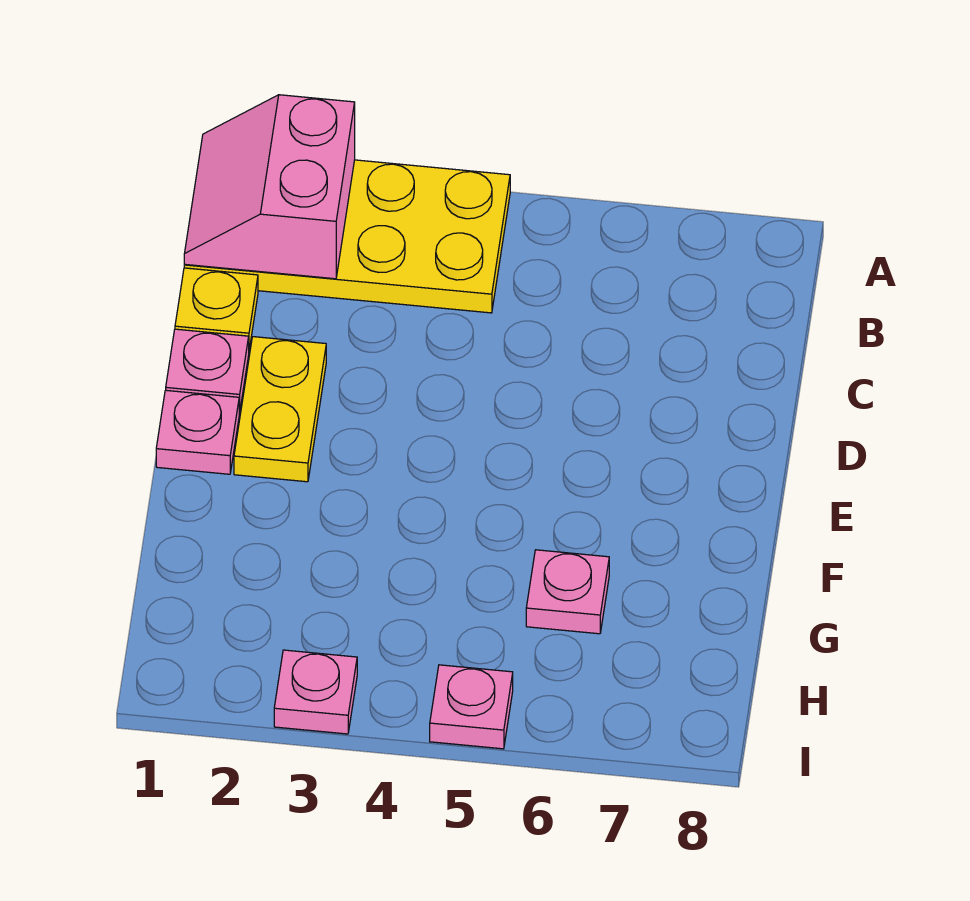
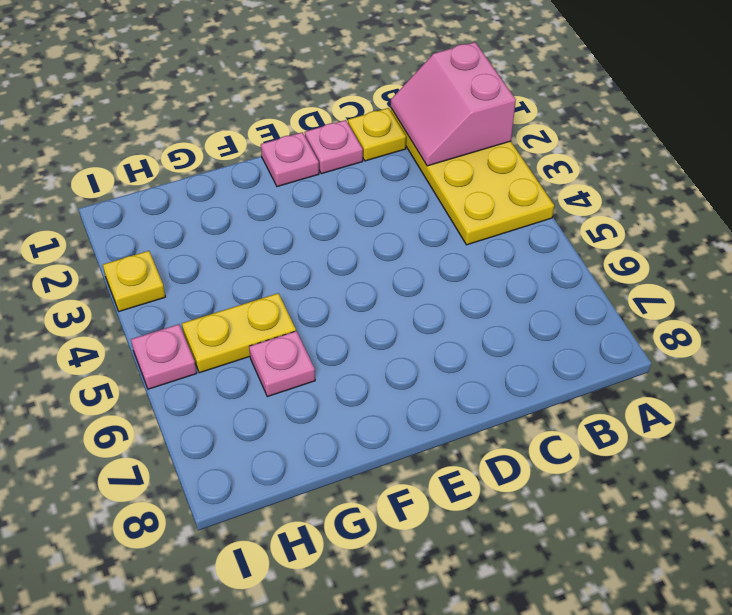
pink slope A1:B2 level 2 top 2 -> pink slope A1:B2 level 2 top A
yellow plate D2:E2 level 1 -> yellow plate G5:H5 level 1
pink plate I3 level 1 -> yellow plate I3 level 1

